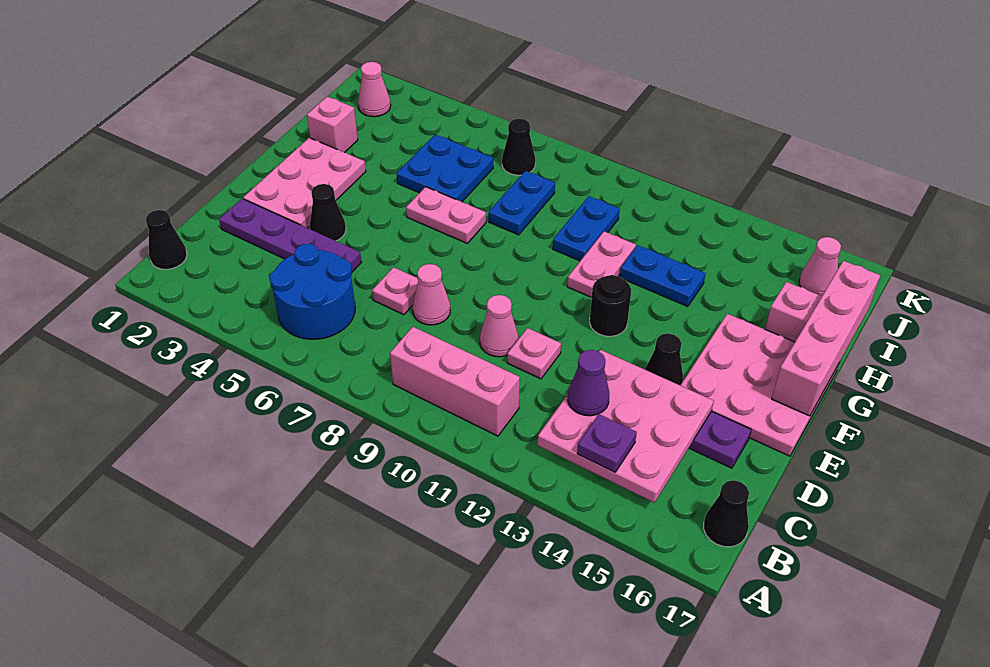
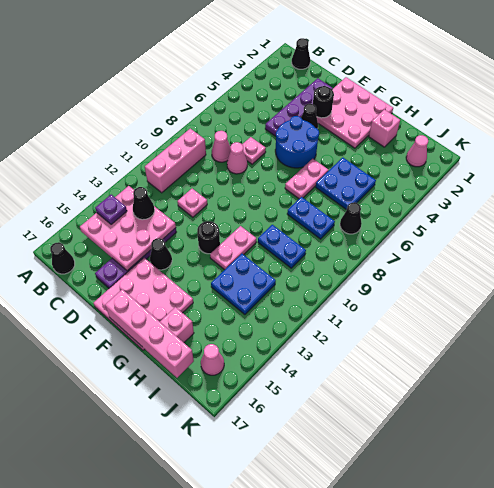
blue round brick B5:C6 level 1 -> blue round brick E5:F6 level 1
purple cone C13 level 3 -> black cone C13 level 3
pink cone D10 level 1 -> pink cone C8 level 1
pink plate E2:G3 level 1 -> pink plate E1:G3 level 1
none -> black round brick E3 level 2
pink plate G11:H11 level 1 -> pink plate G11:G12 level 1
blue plate H12:H13 level 1 -> blue plate H12:I13 level 1

